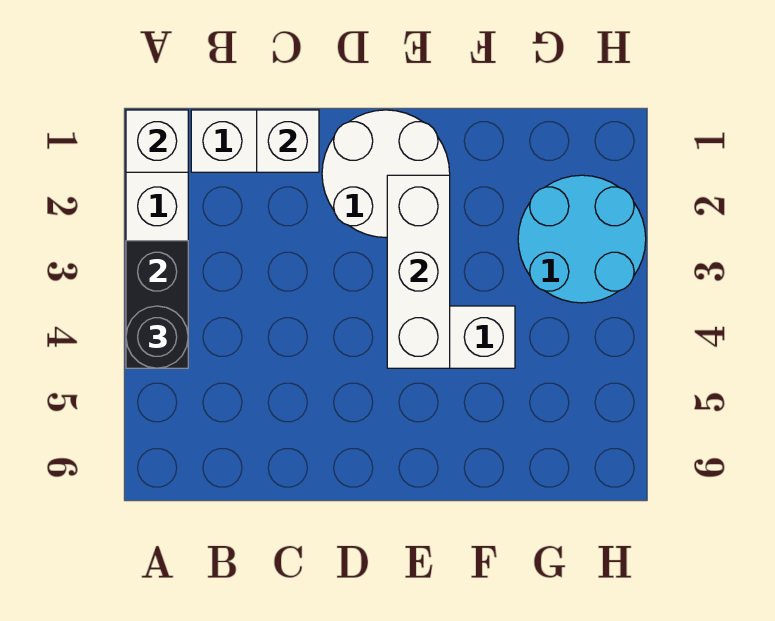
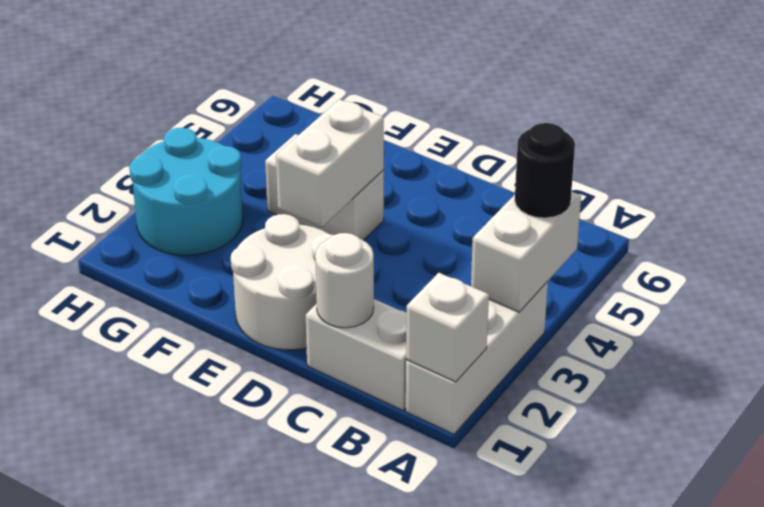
black brick A3:A4 level 2 -> white brick A3:A4 level 2
white brick C1 level 2 -> white round brick C1 level 2
white brick E2:E4 level 2 -> white brick E3:E4 level 2

